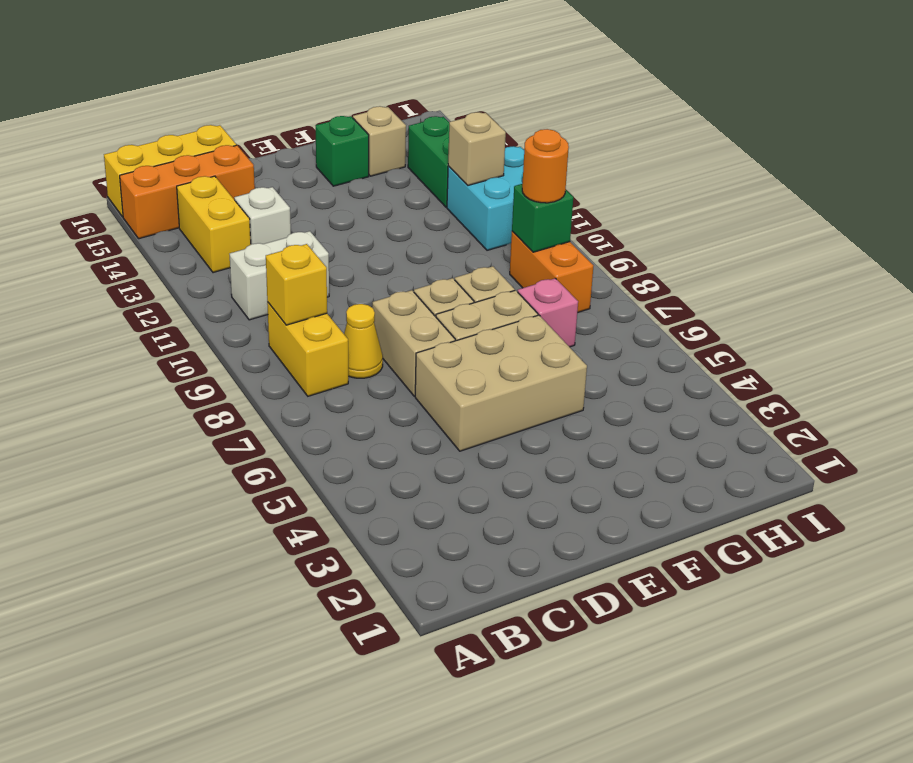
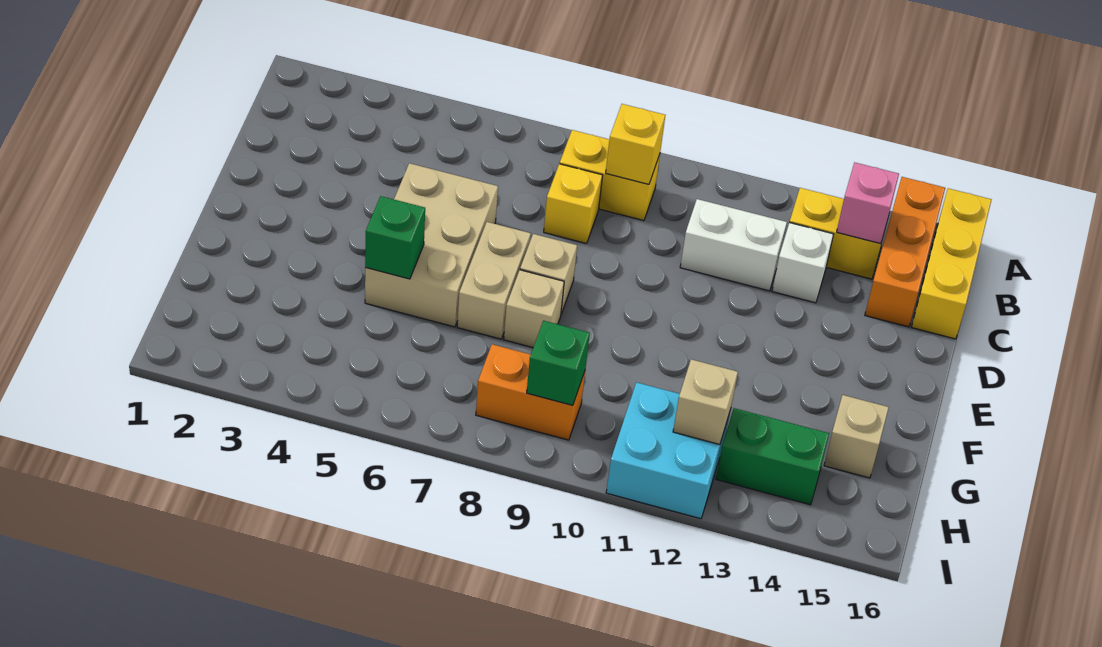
white brick B11:C11 level 1 -> white brick C11:C12 level 1
yellow cone C8 level 1 -> yellow brick C8 level 1
tan brick D7:D8 level 1 -> none
green brick F15 level 1 -> green brick F5 level 2
pink brick G7 level 1 -> pink brick B14 level 2
orange round brick H9 level 3 -> none

